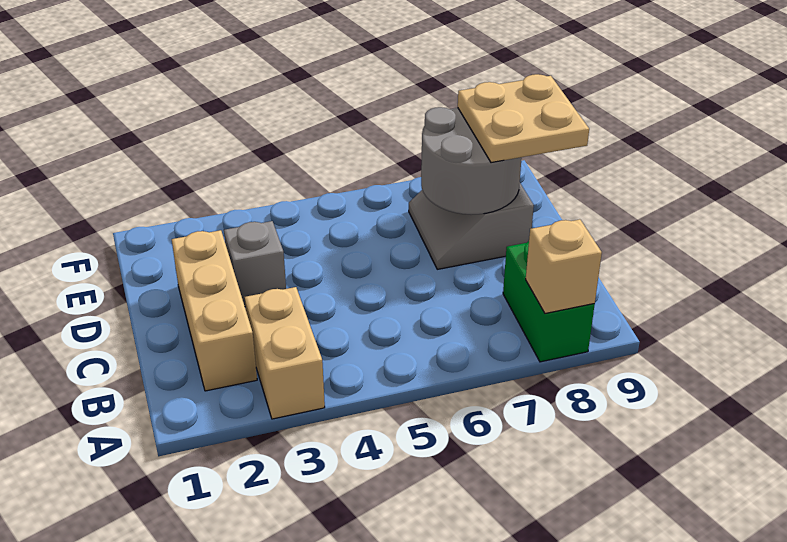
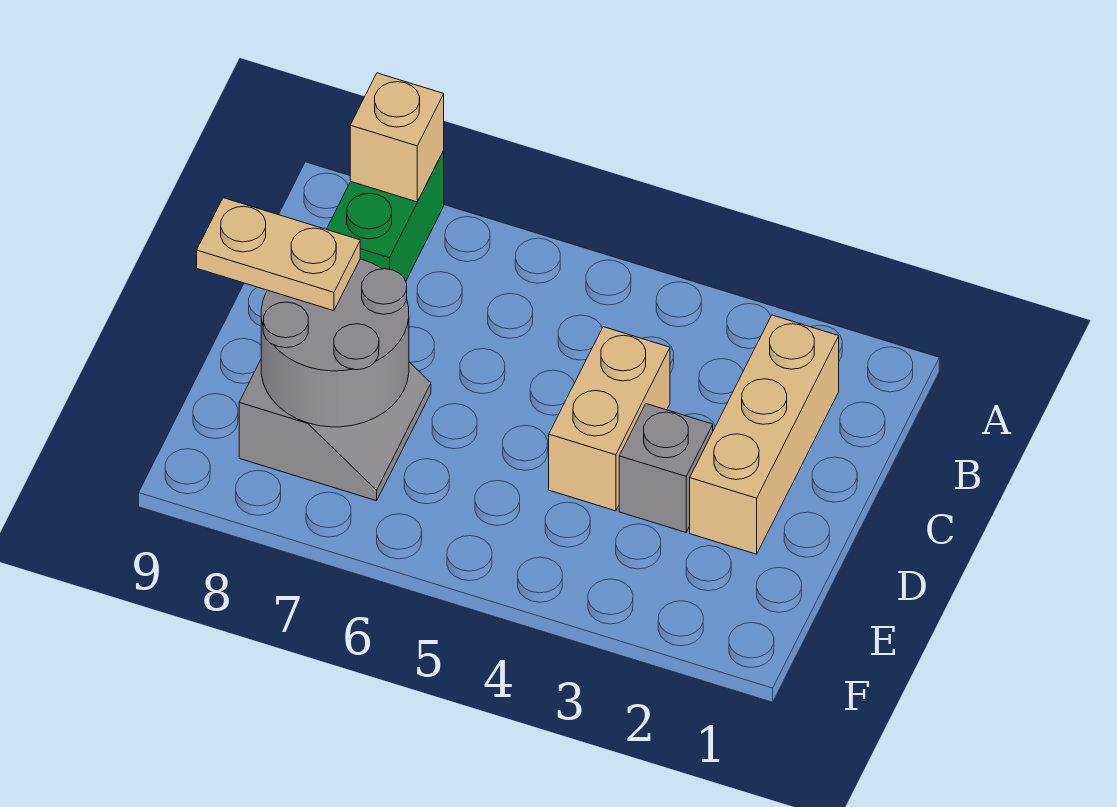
tan brick A3:B3 level 1 -> tan brick C4:D4 level 1
tan plate D8:E9 level 3 -> tan plate D8:D9 level 3

